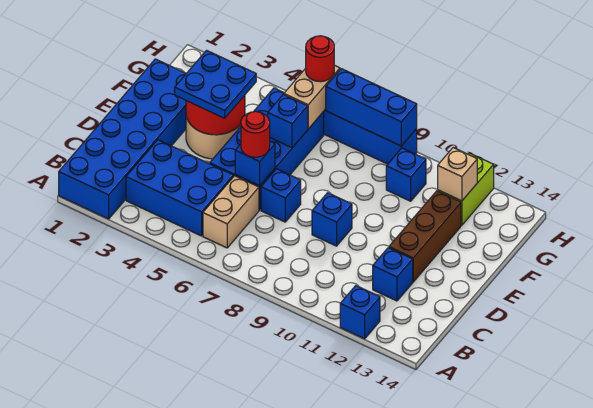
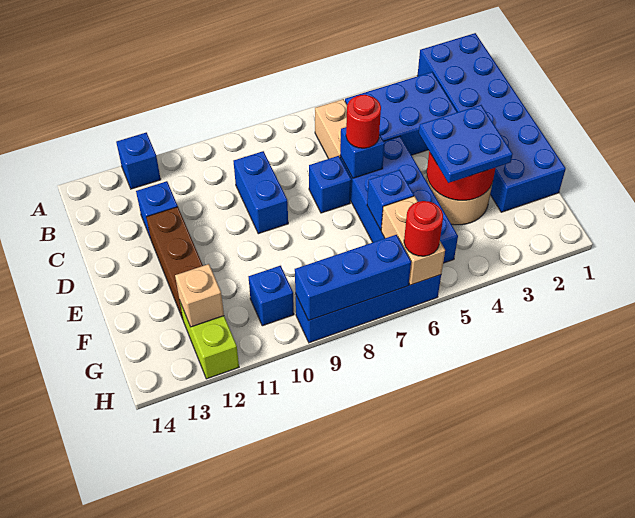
blue brick D9 level 1 -> blue brick C9:D9 level 1

